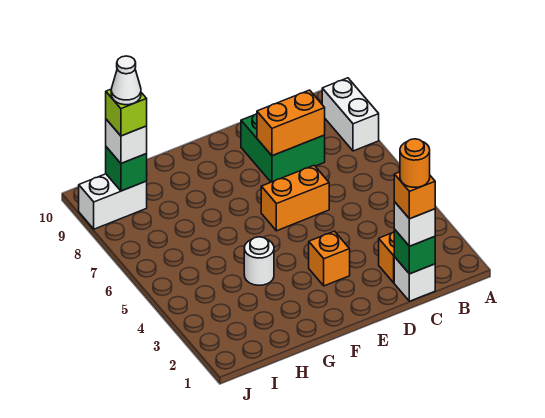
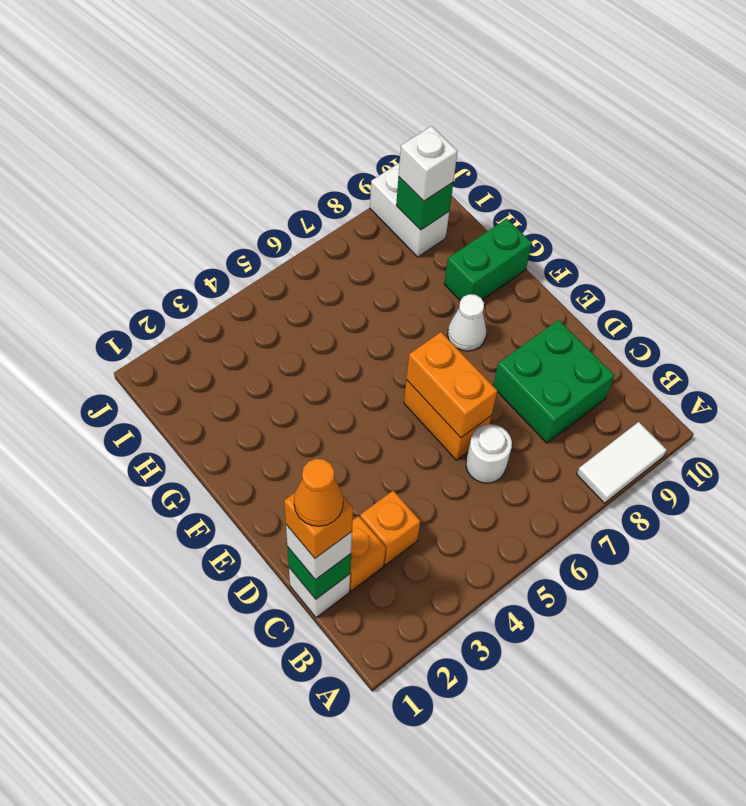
white brick A8:A9 level 1 -> white tile A8:A9 level 1
orange round brick C1 level 5 -> orange cone C1 level 5
orange brick C8:D8 level 2 -> orange brick D6:E6 level 2
orange brick E3 level 1 -> orange brick C3 level 1
white round brick G4 level 1 -> white round brick C6 level 1
none -> green brick G9:G10 level 1
lime brick I9 level 4 -> none
white cone I9 level 5 -> white cone F8 level 1

